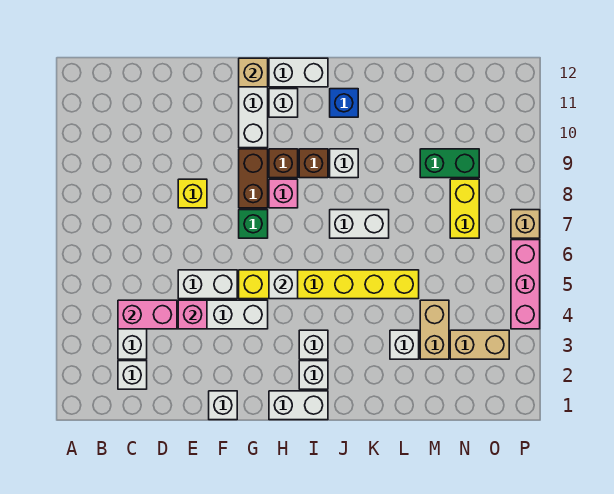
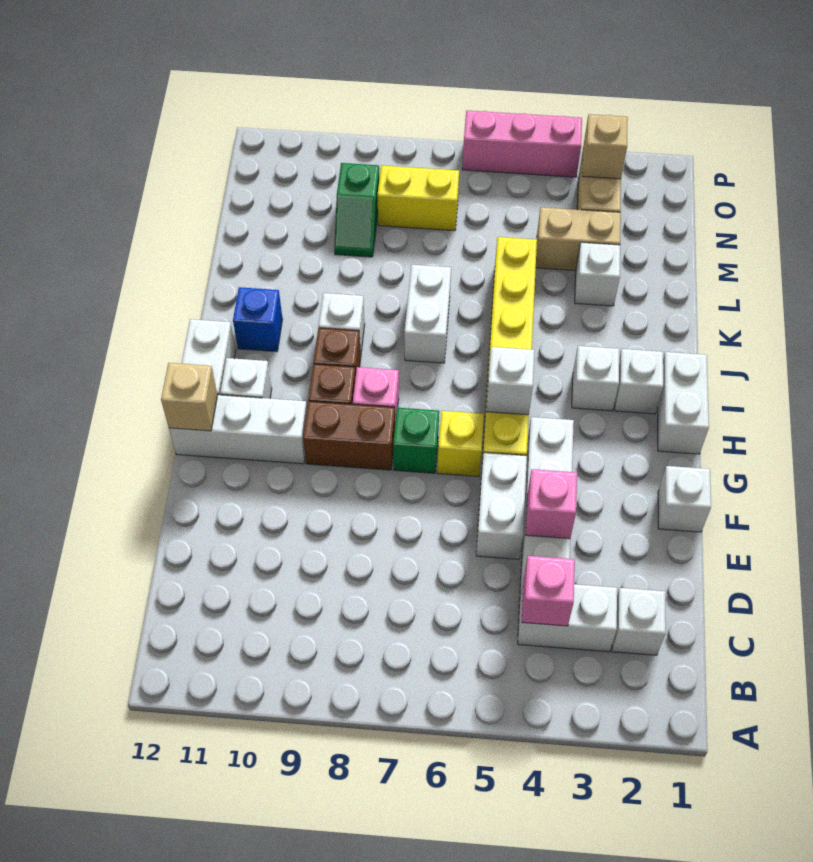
pink brick C4:D4 level 2 -> pink brick C4 level 2
yellow brick E8 level 1 -> yellow brick G6 level 1
green brick M9:N9 level 1 -> green slope M9:N9 level 1 top N
tan brick P7 level 1 -> tan brick O3 level 2

